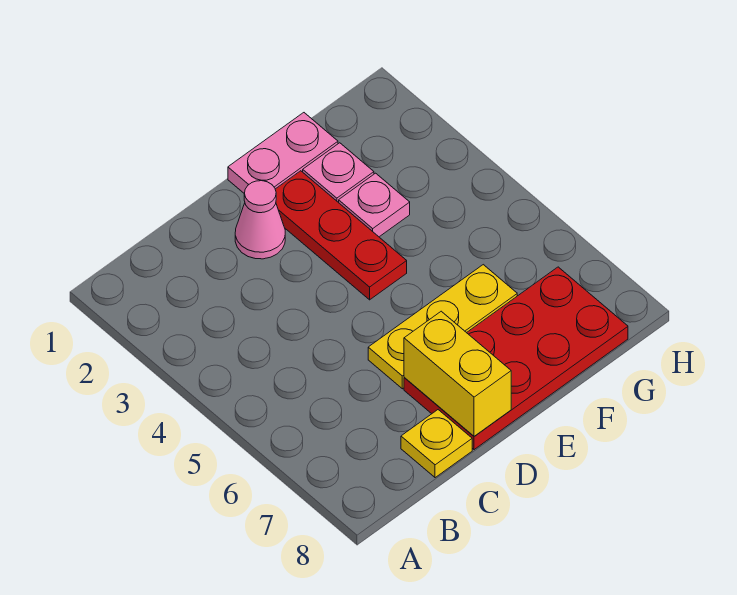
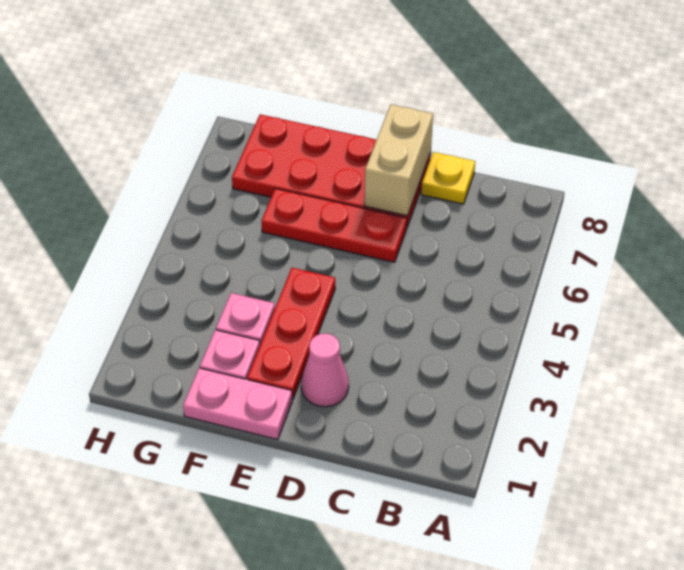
yellow plate D6:F6 level 1 -> red plate D6:F6 level 1
yellow brick D7:D8 level 2 -> tan brick D7:D8 level 2

